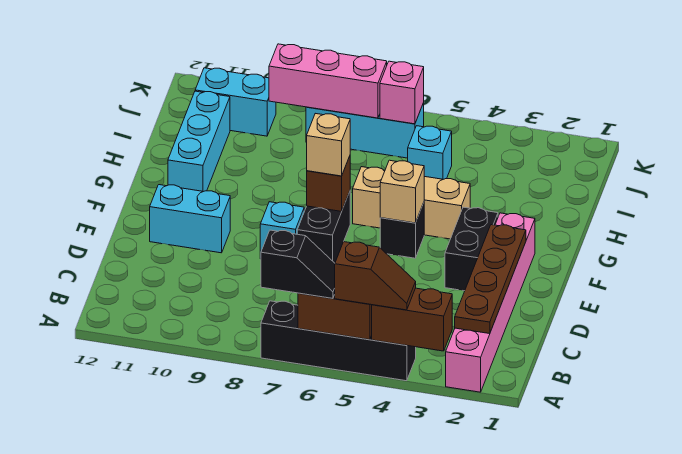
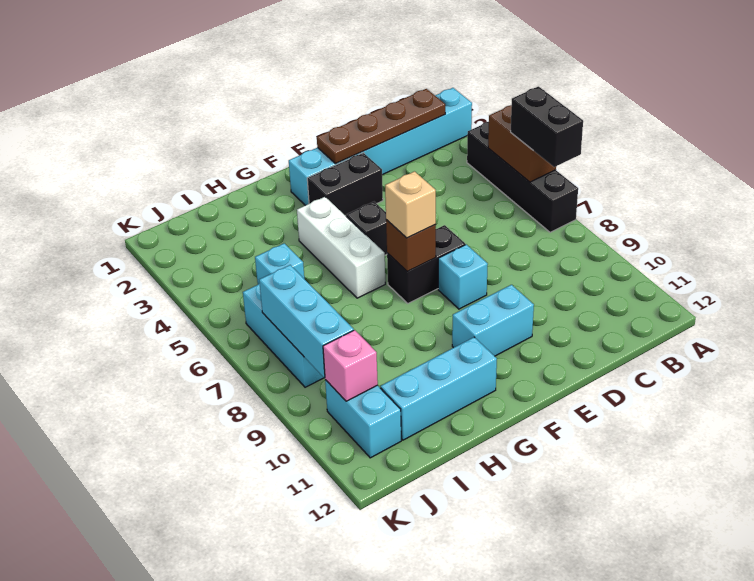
pink brick A2:F2 level 1 -> cyan brick A2:F2 level 1
brown brick A3:A4 level 2 -> none
brown slope A4:A5 level 3 top 5 -> none
black slope A6:A7 level 3 top 7 -> black brick A6:A7 level 3
cyan brick E10:E11 level 1 -> cyan brick E10:F10 level 1
tan brick F5 level 2 -> none
tan brick G4:G6 level 1 -> white brick G4:G6 level 1
pink brick J6 level 2 -> pink brick J10 level 2
pink brick J7:J9 level 2 -> cyan brick J7:J9 level 2

